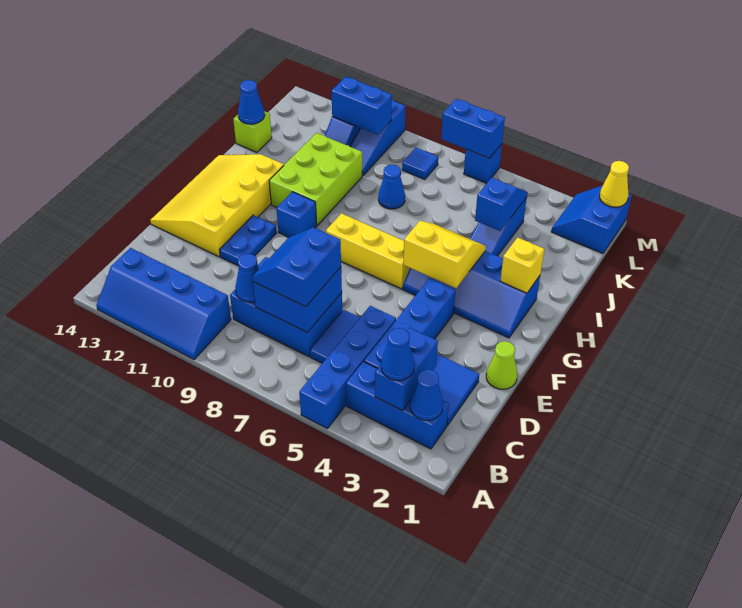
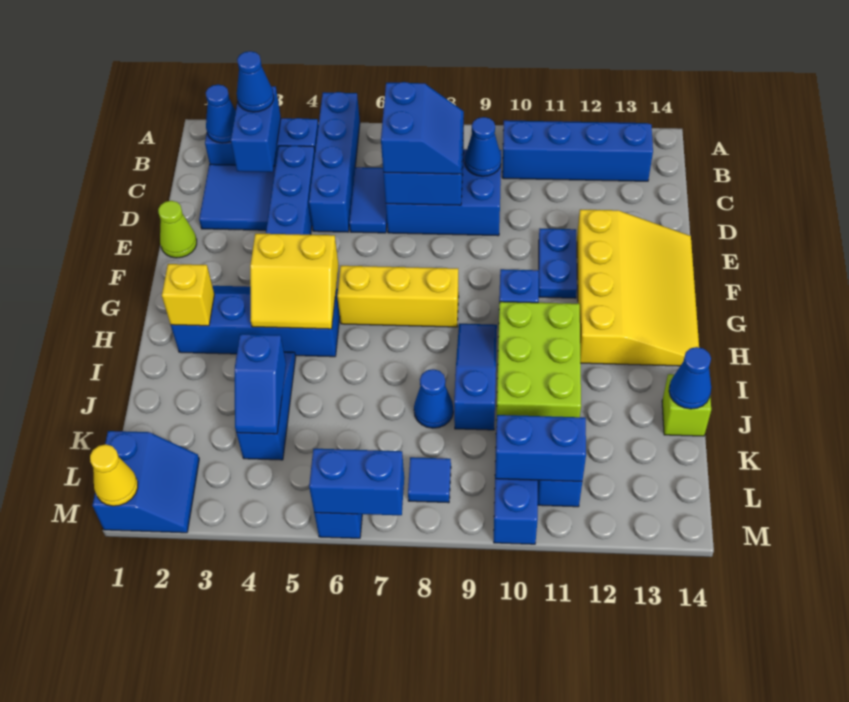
none -> blue slope H9:J9 level 1 top J

